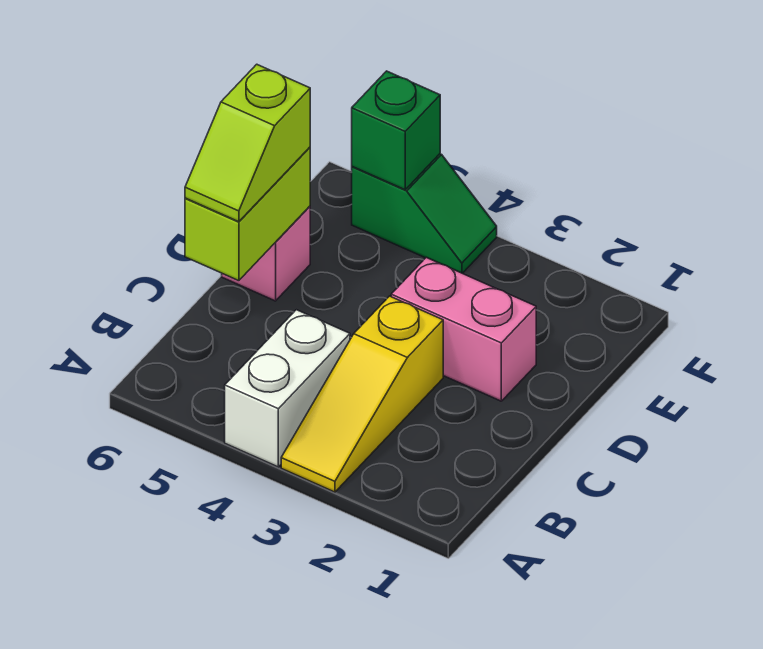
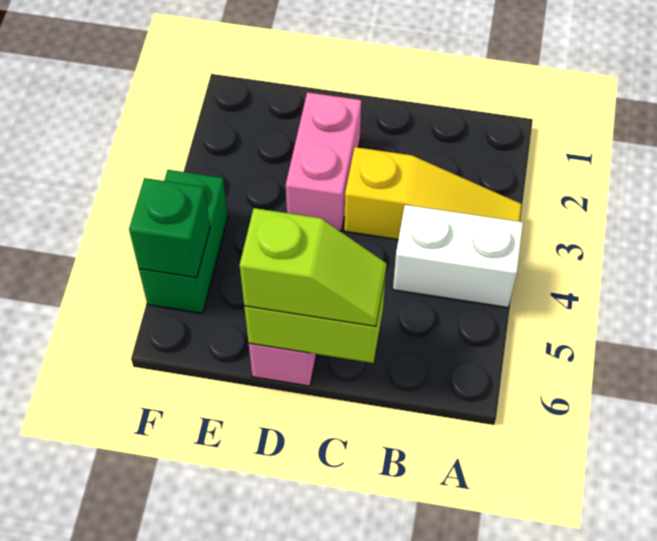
green slope F4:F5 level 1 top 5 -> green brick F4:F5 level 1

